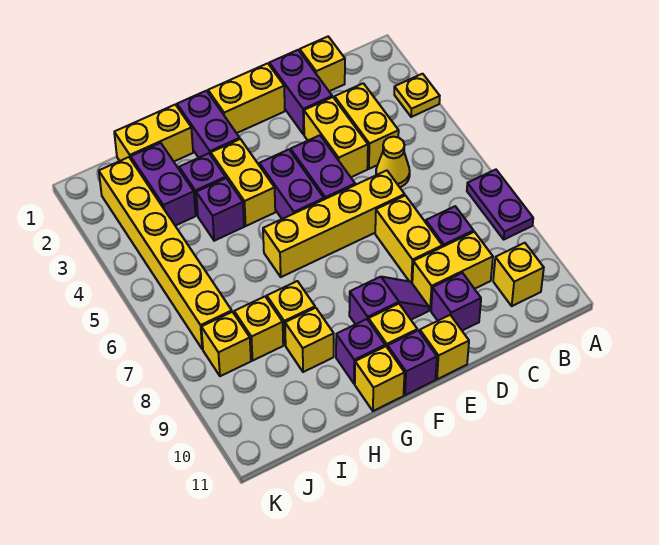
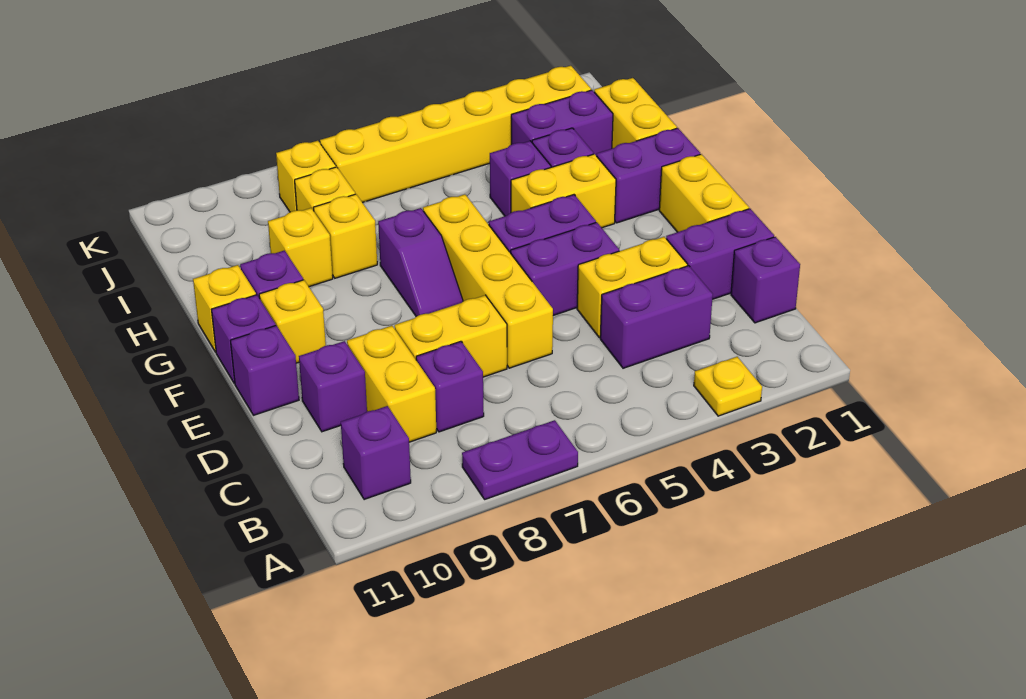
yellow brick B10 level 1 -> purple brick B10 level 1
yellow brick C1 level 1 -> purple brick C1 level 1
yellow brick C3:C4 level 1 -> purple brick C3:C4 level 1
yellow cone C5 level 1 -> none
purple slope E9:F9 level 1 top F -> purple slope F7:G7 level 1 top G
yellow brick E11 level 1 -> purple brick E11 level 1

